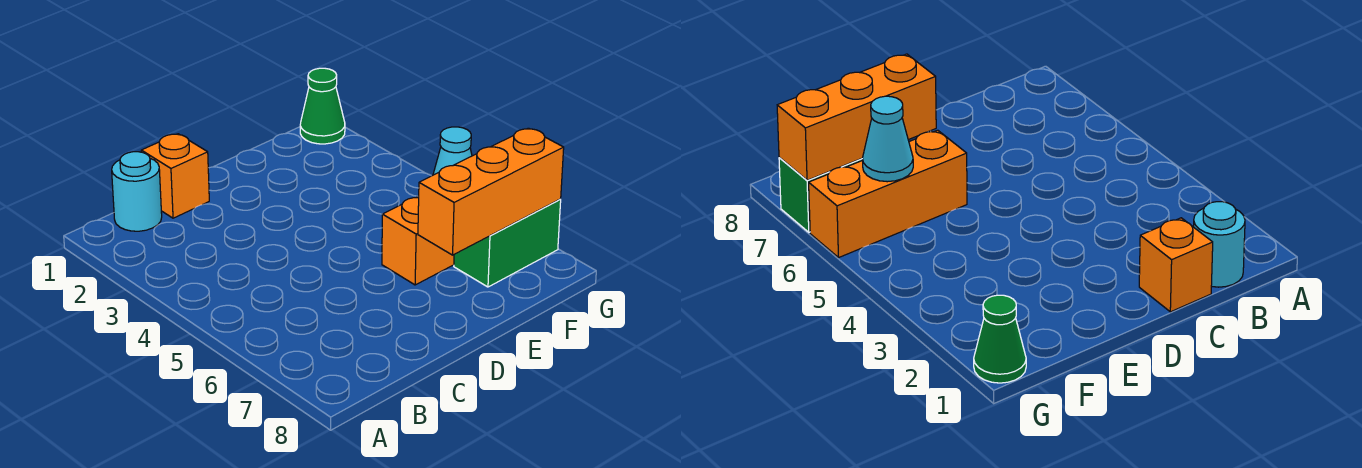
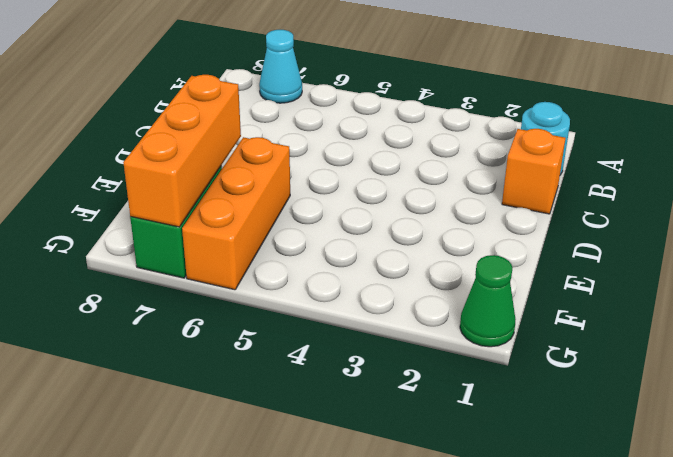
cyan cone F6 level 2 -> cyan cone A7 level 1

